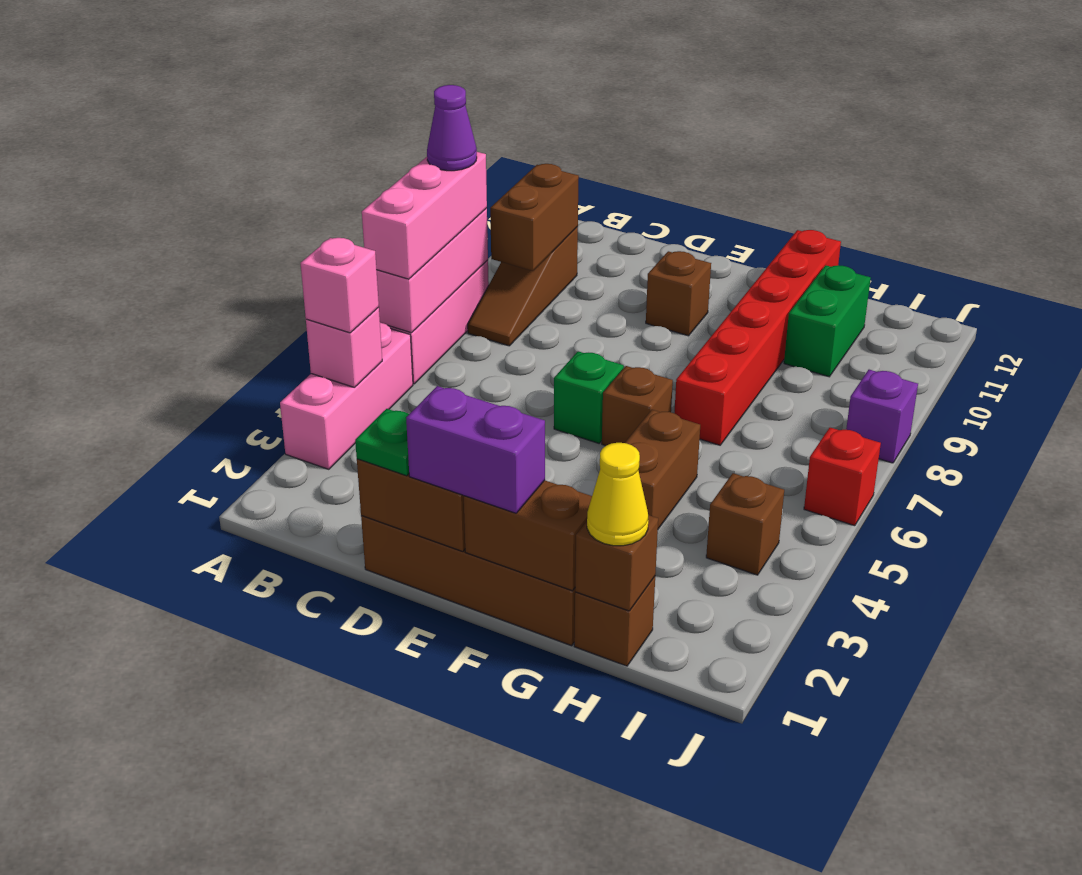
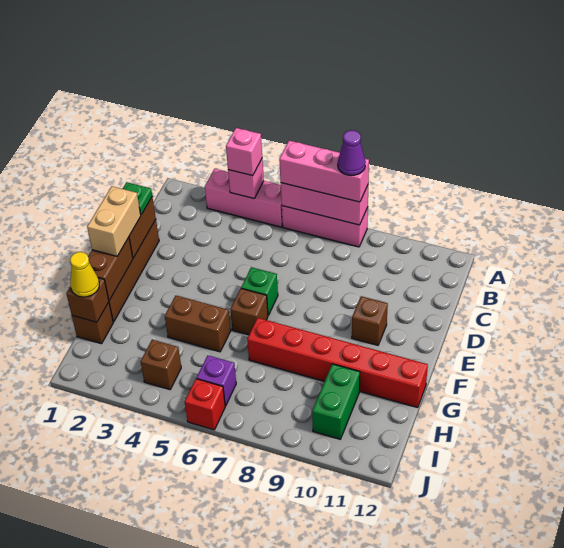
brown slope B8:B10 level 1 top 10 -> none
brown brick B9:B10 level 2 -> none
purple brick E1:F1 level 3 -> tan brick E1:F1 level 3
green brick H10:H11 level 1 -> green brick H10:I10 level 1
purple brick J8 level 1 -> purple brick I6 level 1

